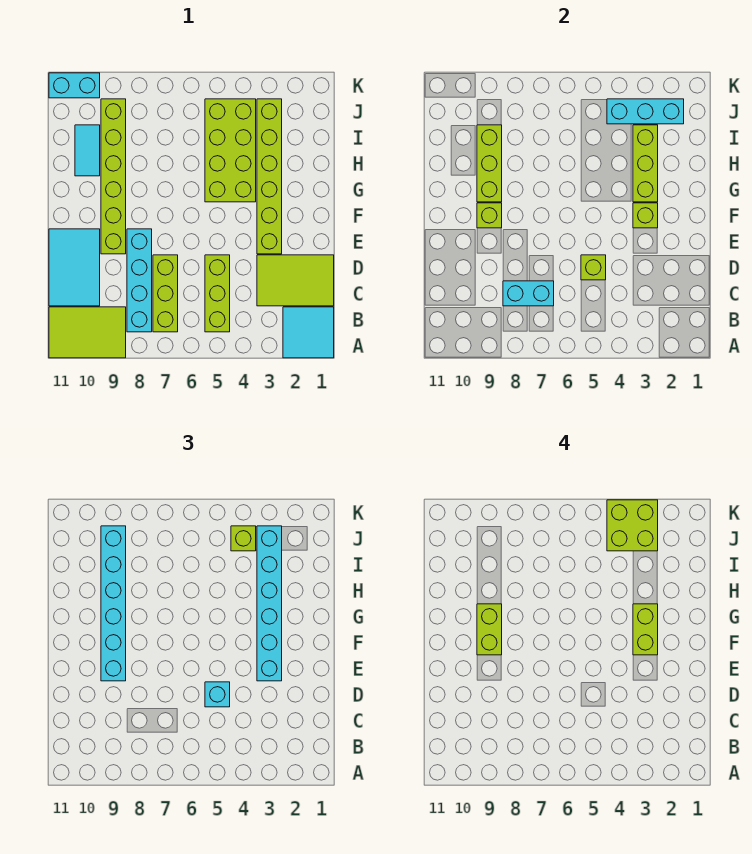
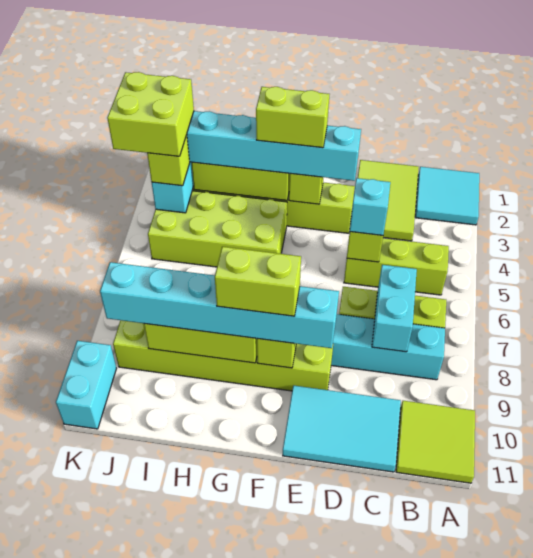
lime tile A9:B11 level 1 -> lime tile A10:B11 level 1
cyan tile H10:I10 level 1 -> none

